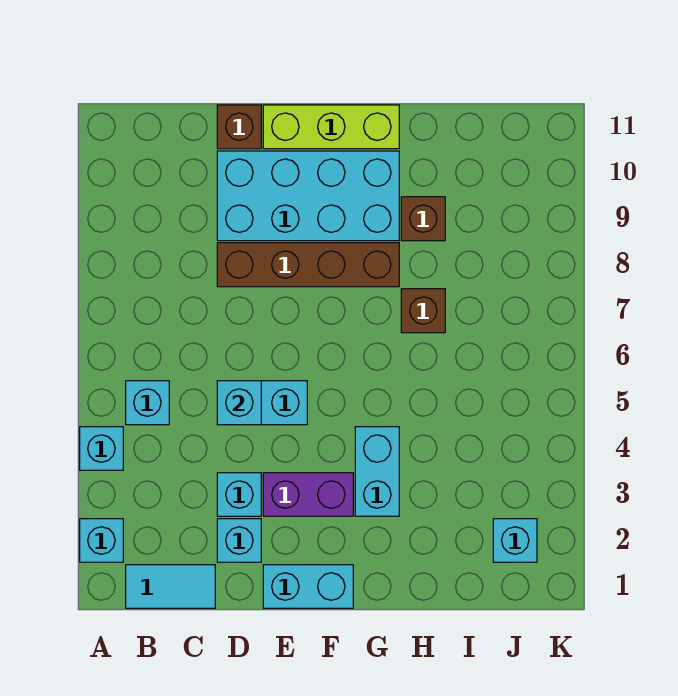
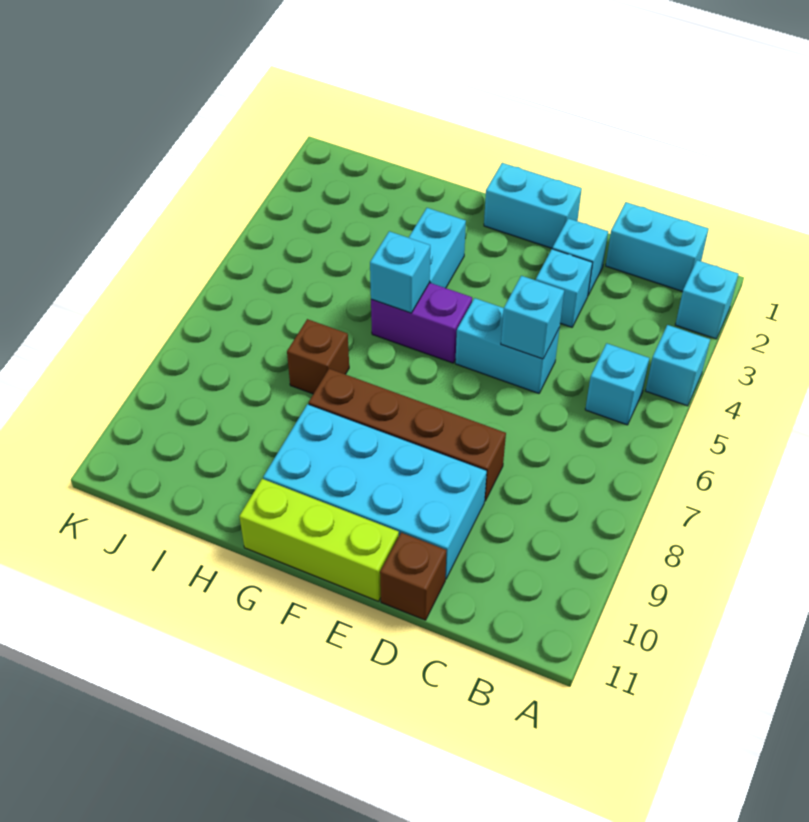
cyan tile B1:C1 level 1 -> cyan brick B1:C1 level 1
purple brick E3:F3 level 1 -> purple brick F5:G5 level 1
brown brick H9 level 1 -> none
cyan brick J2 level 1 -> cyan brick G5 level 2

